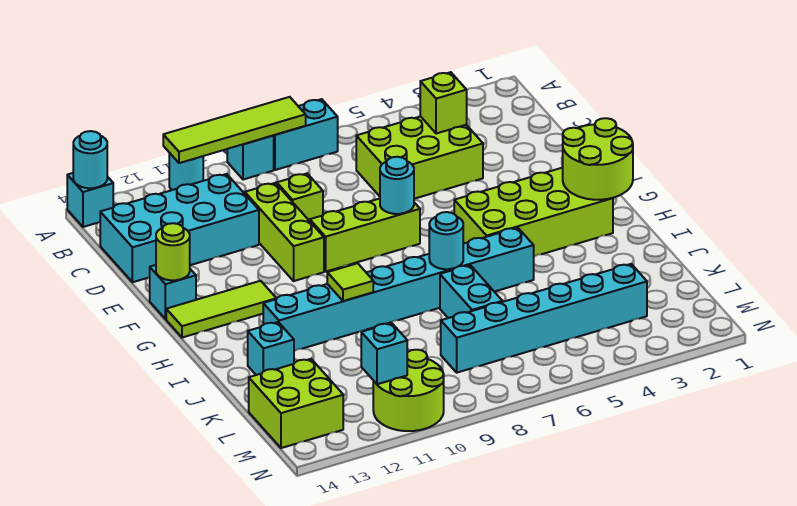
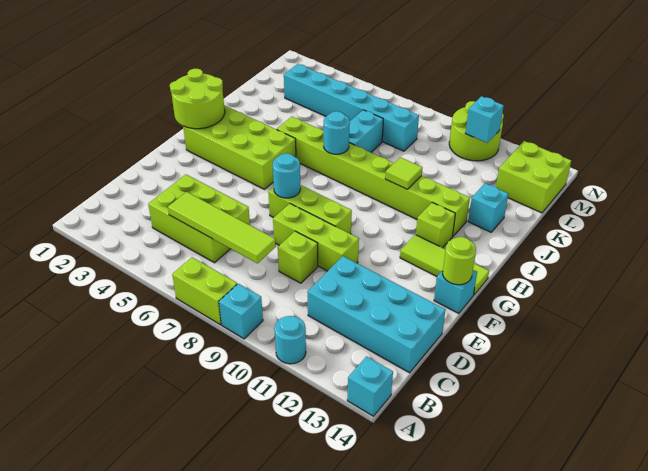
cyan brick A7:A8 level 1 -> lime brick A7:A8 level 1
lime tile A8:A11 level 2 -> lime tile C5:C8 level 2
cyan round brick A14 level 2 -> none
lime brick C4 level 2 -> lime brick H12 level 1
lime brick D10:F10 level 1 -> lime brick E8:E10 level 1
cyan brick I5:I12 level 1 -> lime brick I5:I12 level 1

